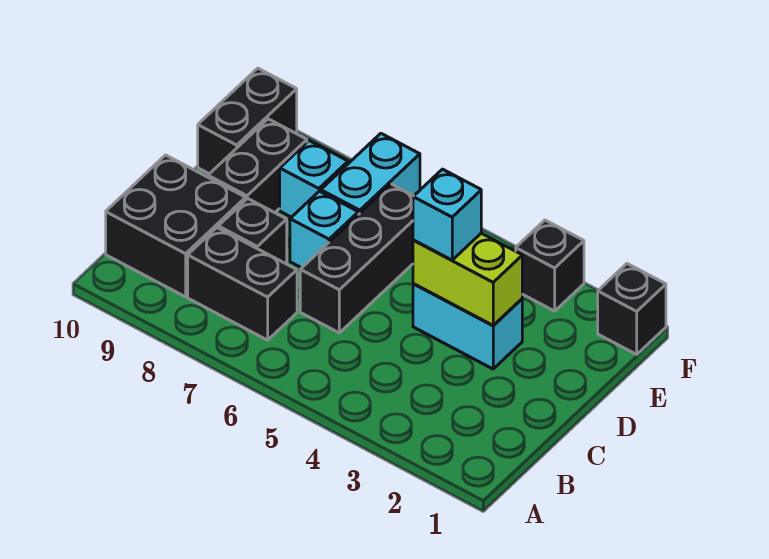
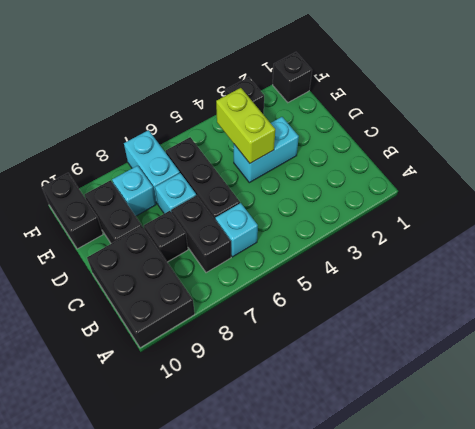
black brick B7:B8 level 1 -> black brick B7:C7 level 1
black brick B9:C10 level 1 -> black brick A9:C10 level 1
lime brick D3:D4 level 2 -> lime brick D4:E4 level 2
cyan brick D4 level 3 -> cyan brick B6 level 1

